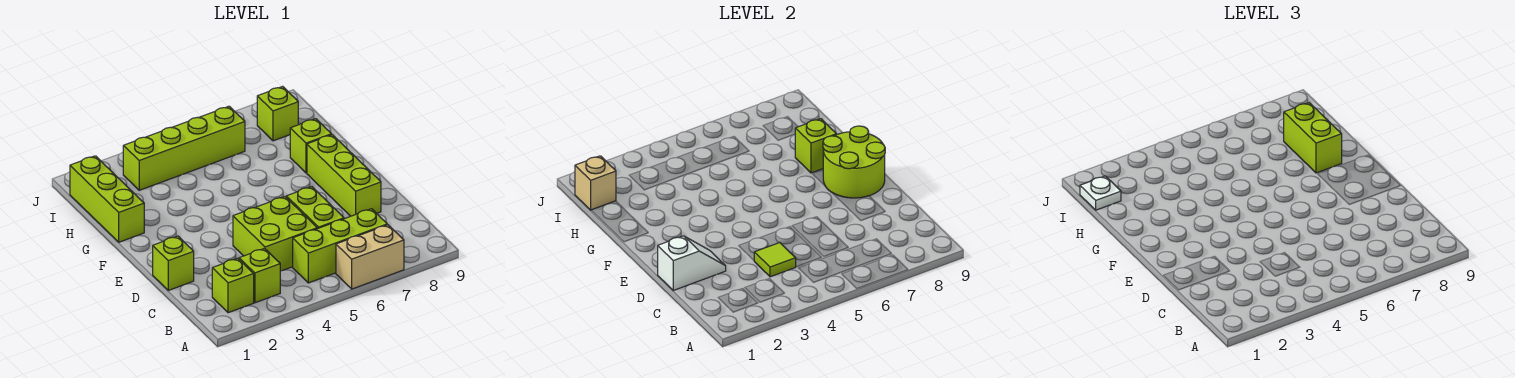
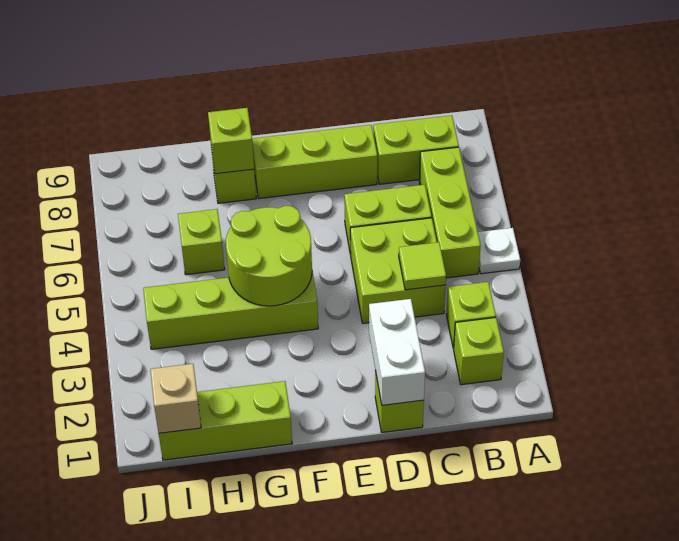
tan brick A6:A7 level 1 -> none
white slope D1:D2 level 2 top 1 -> white brick D1:D2 level 2
lime round brick E8:F9 level 2 -> lime round brick F4:G5 level 2
lime brick G8:H8 level 3 -> lime brick B8:C8 level 1
white plate I1 level 3 -> white plate A5 level 1
lime brick I3:I6 level 1 -> lime brick F4:I4 level 1
lime brick I8 level 1 -> lime brick H6 level 1

